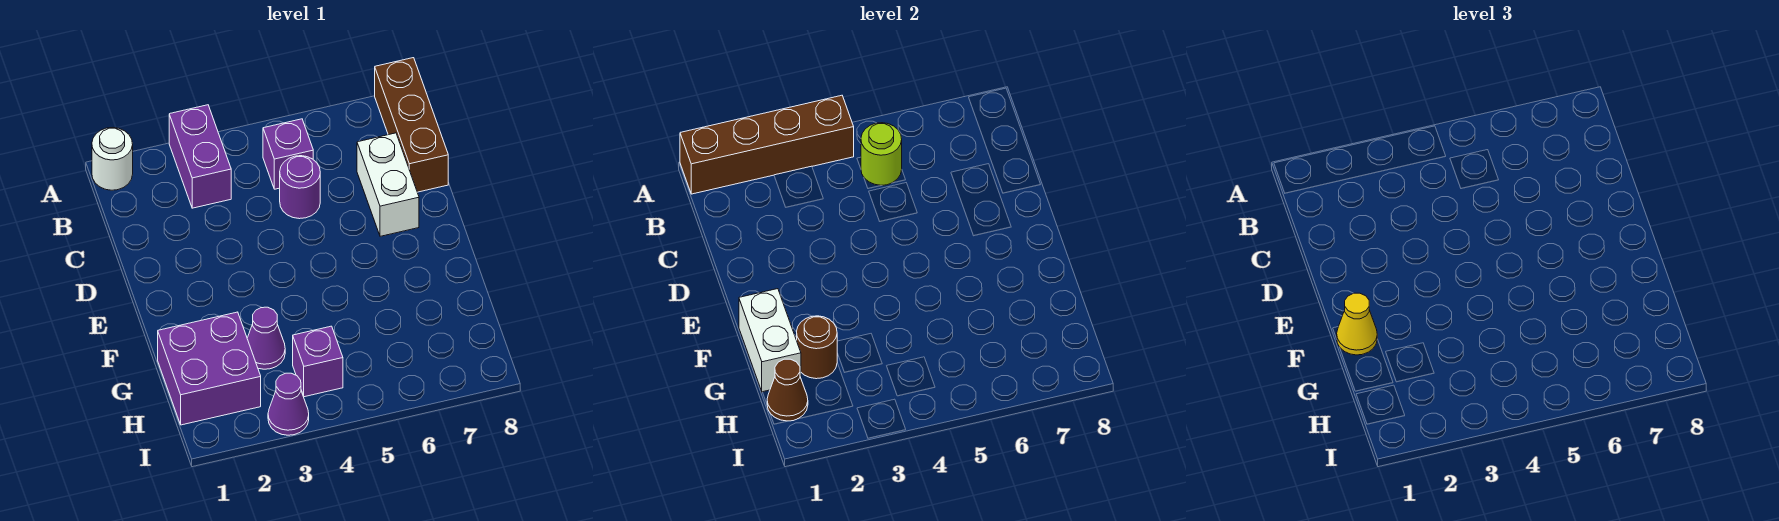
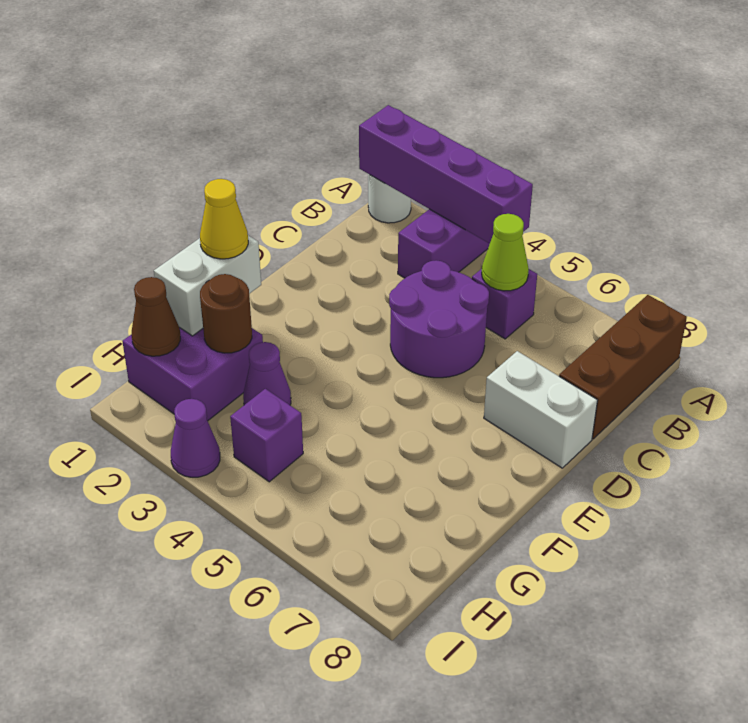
brown brick A1:A4 level 2 -> purple brick A1:A4 level 2
lime round brick B5 level 2 -> lime cone B5 level 2
purple round brick C5 level 1 -> purple round brick C4:D5 level 1
white brick C7:D7 level 1 -> white brick D7:D8 level 1

